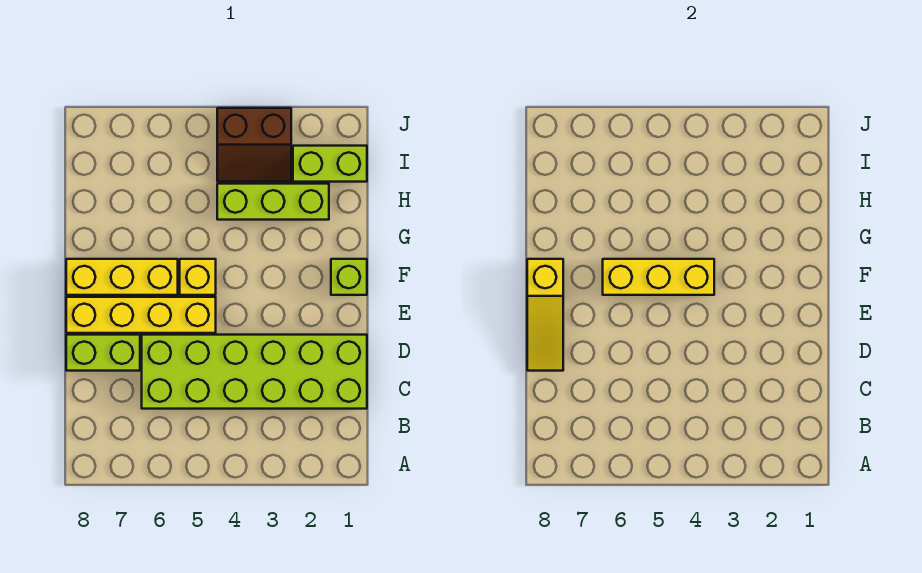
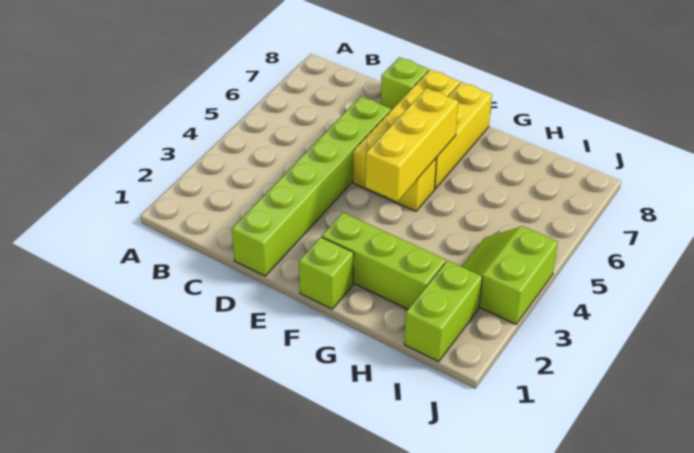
lime brick C1:D6 level 1 -> lime brick D1:D6 level 1
lime brick D7:D8 level 1 -> lime brick D8 level 1
yellow slope D8:F8 level 2 top F -> none
lime brick H2:H4 level 1 -> lime brick F2:H2 level 1
brown slope I3:J4 level 1 top J -> lime slope I3:J4 level 1 top J

